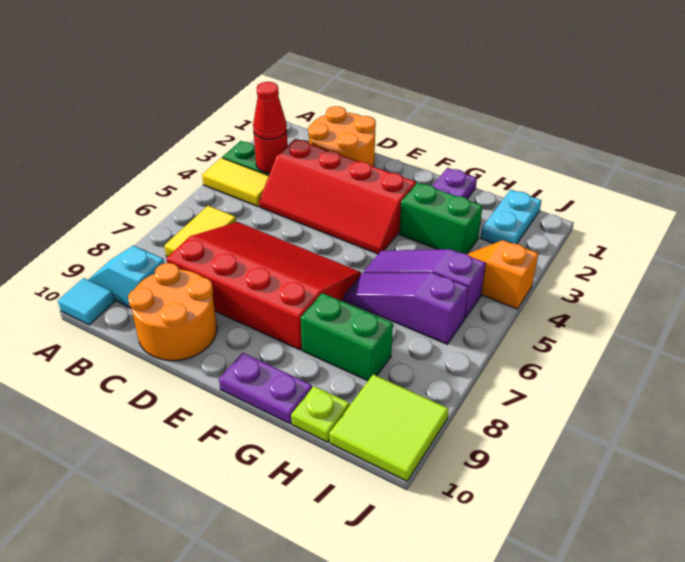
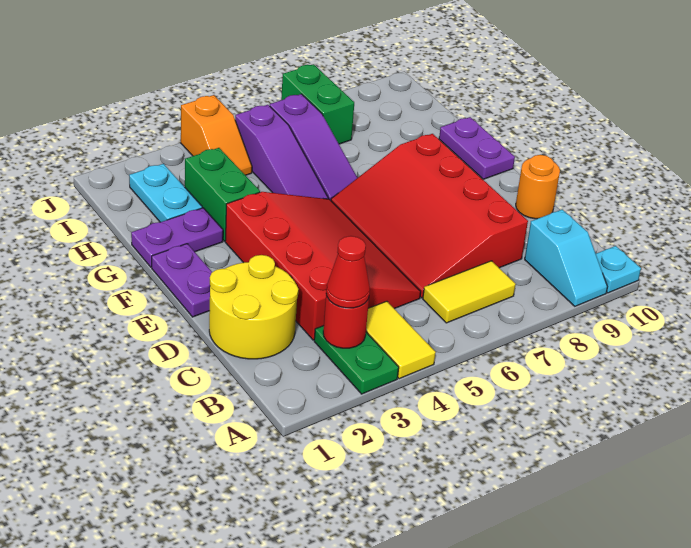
cyan tile A10 level 1 -> cyan plate A10 level 1
orange round brick C1:D2 level 1 -> yellow round brick C1:D2 level 1
red slope C3:F4 level 1 top 3 -> red slope C3:F5 level 1 top 3
orange round brick C9:D10 level 1 -> orange round brick D10 level 1
none -> purple plate E1:F1 level 1
green brick G8:H8 level 1 -> green brick I7:J7 level 1
lime plate H10 level 1 -> none
cyan plate I1:I2 level 1 -> cyan plate H2:I2 level 1
lime tile I9:J10 level 1 -> none

